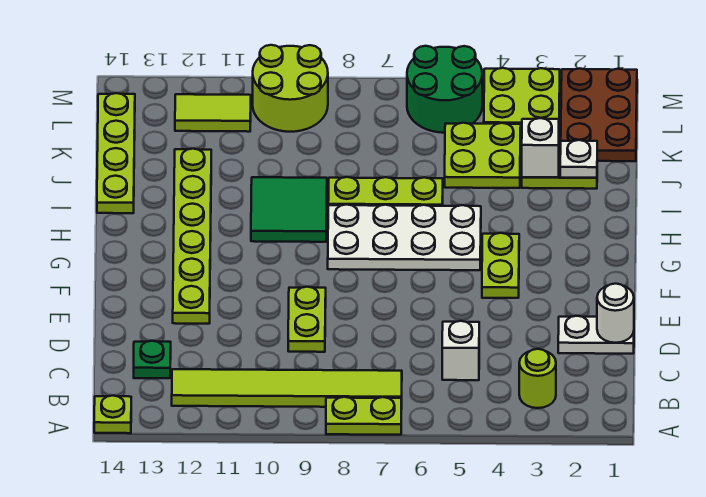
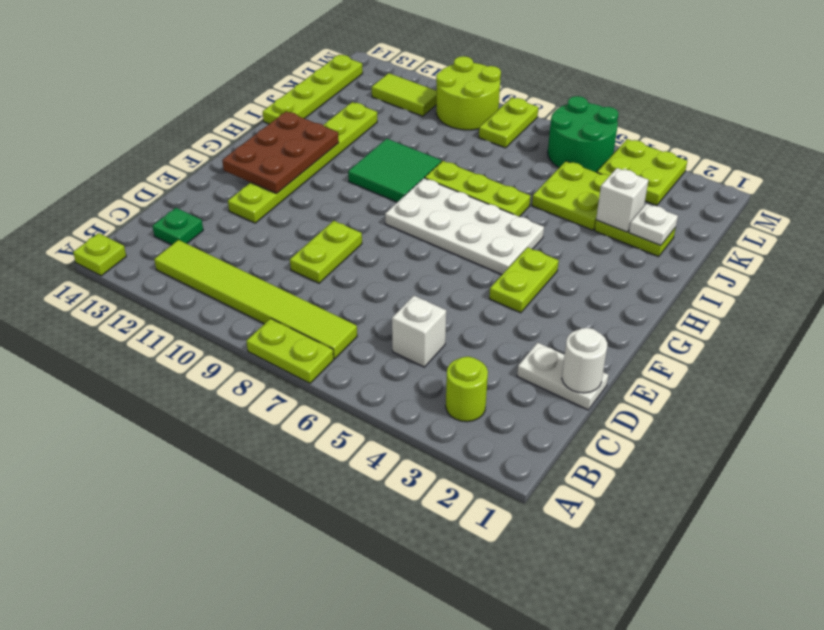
brown plate K1:M2 level 1 -> brown plate F12:H13 level 2
none -> lime plate L8:M8 level 1

